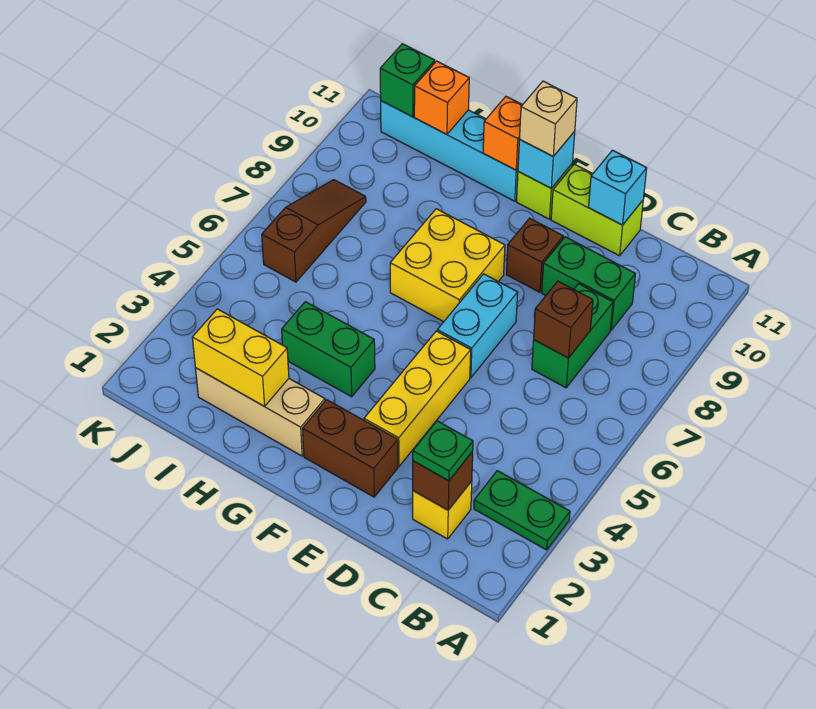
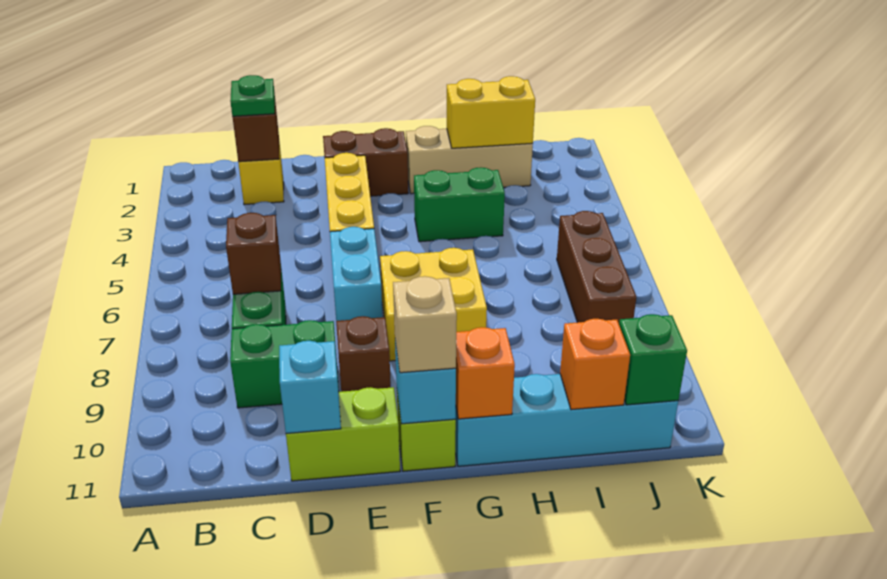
green plate A3:B3 level 1 -> none
brown slope J6:J8 level 1 top 6 -> brown brick J6:J8 level 1

